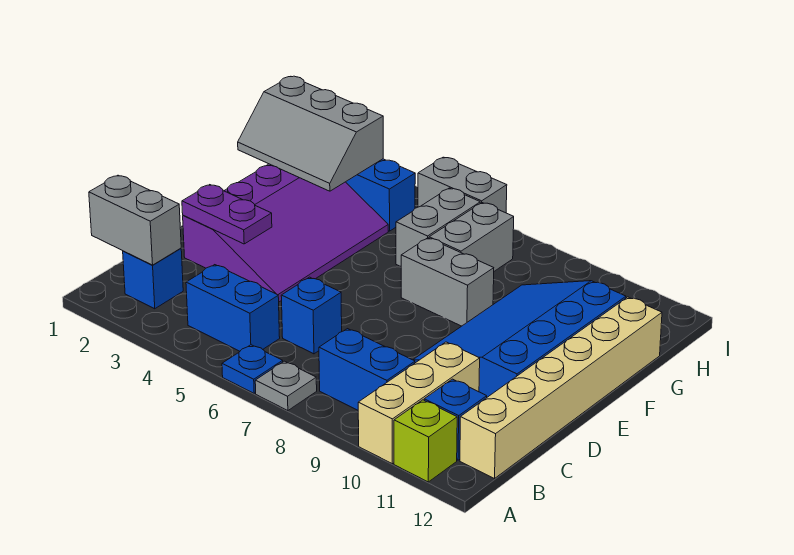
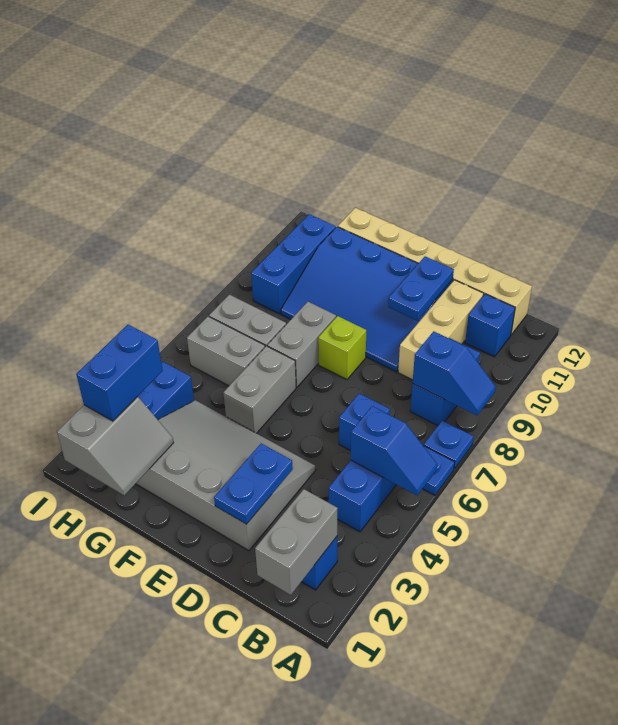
none -> blue slope A5:B5 level 2 top B
grey plate A7 level 1 -> blue plate A7 level 1
none -> blue slope A8:B8 level 2 top B
tan brick A10:C10 level 1 -> tan brick C9:C11 level 1
lime brick A11 level 1 -> lime brick E8 level 1
purple slope D2:G4 level 1 top 2 -> grey slope D2:G4 level 1 top 2
purple plate D2:D3 level 2 -> blue plate D2:D3 level 2
none -> blue plate D10:D11 level 2
grey slope G1:H3 level 2 top H -> grey slope G1:H2 level 2 top H
none -> blue brick H2:H3 level 3
none -> blue brick H9:H11 level 1
grey brick I5:I6 level 1 -> grey brick F5:F6 level 1

